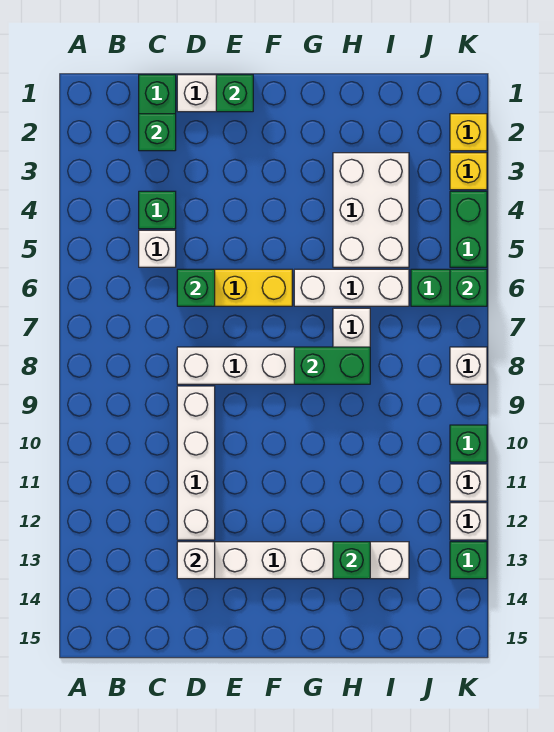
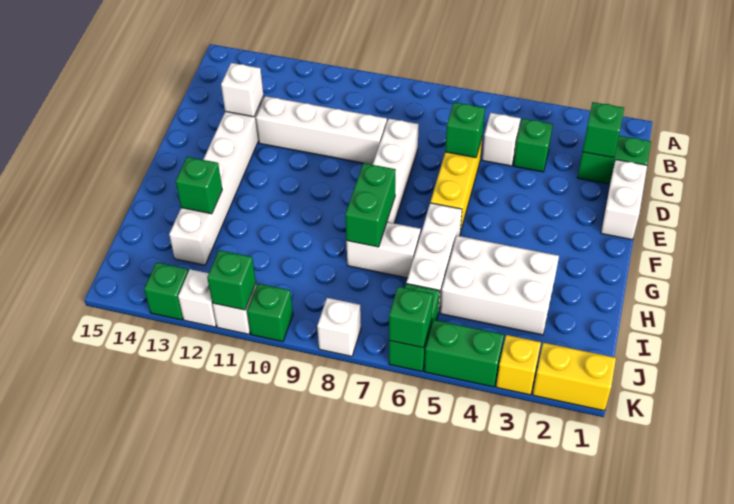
green brick E1 level 2 -> green brick K11 level 2
yellow brick K2 level 1 -> yellow brick K1:K2 level 1

